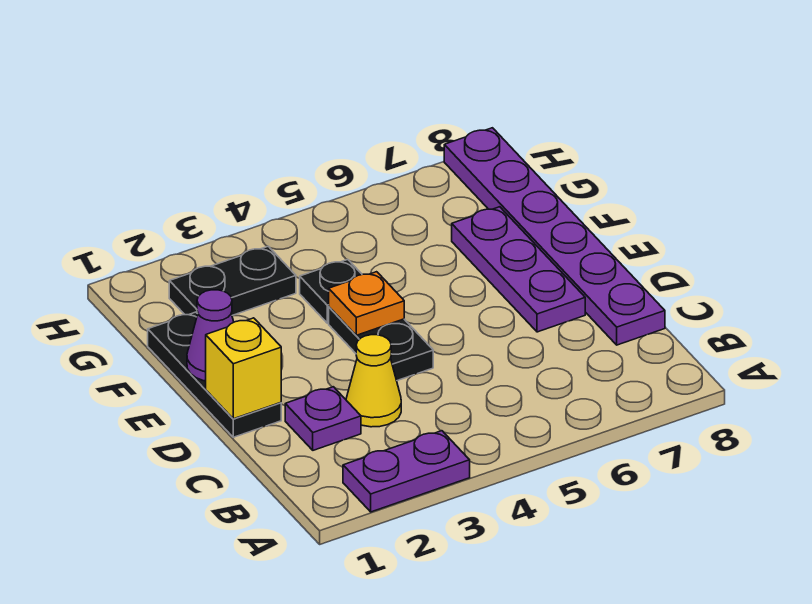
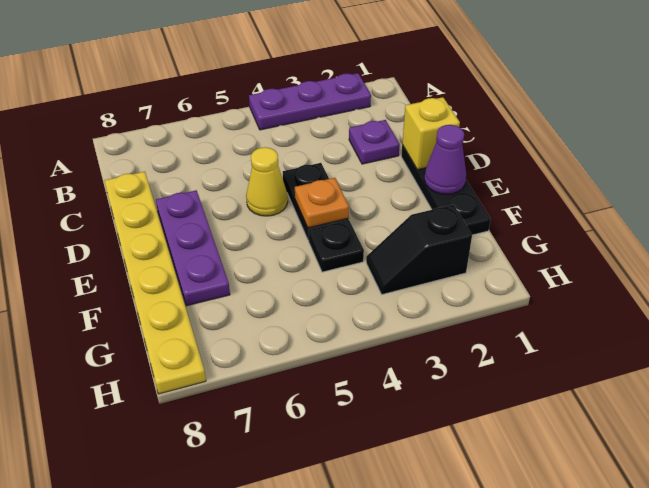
purple plate A2:A3 level 1 -> purple plate A2:A4 level 1
yellow cone C3 level 1 -> yellow cone D5 level 1
purple plate C8:H8 level 1 -> yellow plate C8:H8 level 1
black plate G2:G3 level 1 -> black slope G2:G3 level 1 top 2

